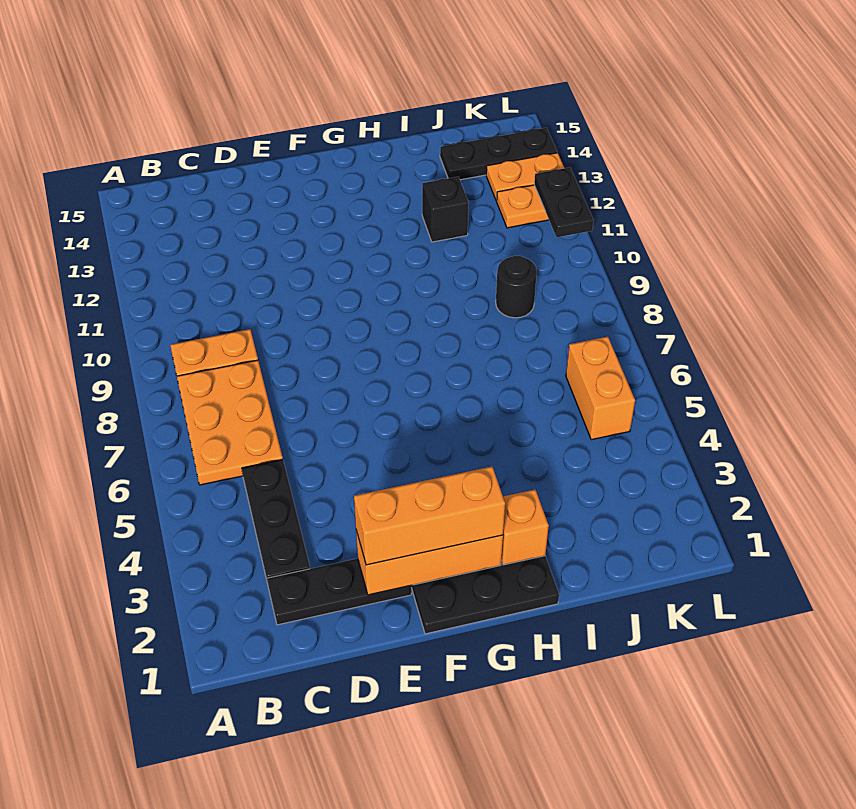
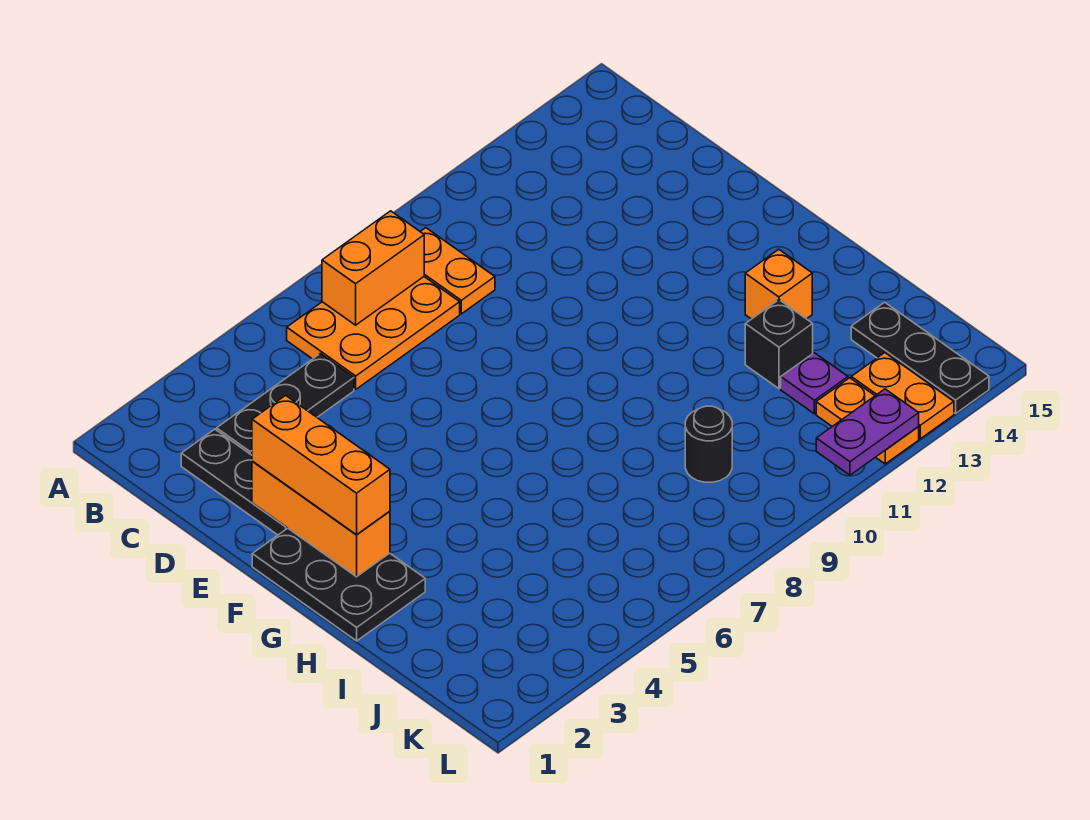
orange brick H2 level 2 -> orange brick H13 level 1
none -> purple plate J12 level 1
orange brick K5:K6 level 1 -> orange brick B7:B8 level 2
black plate L11:L12 level 2 -> purple plate L11:L12 level 2

